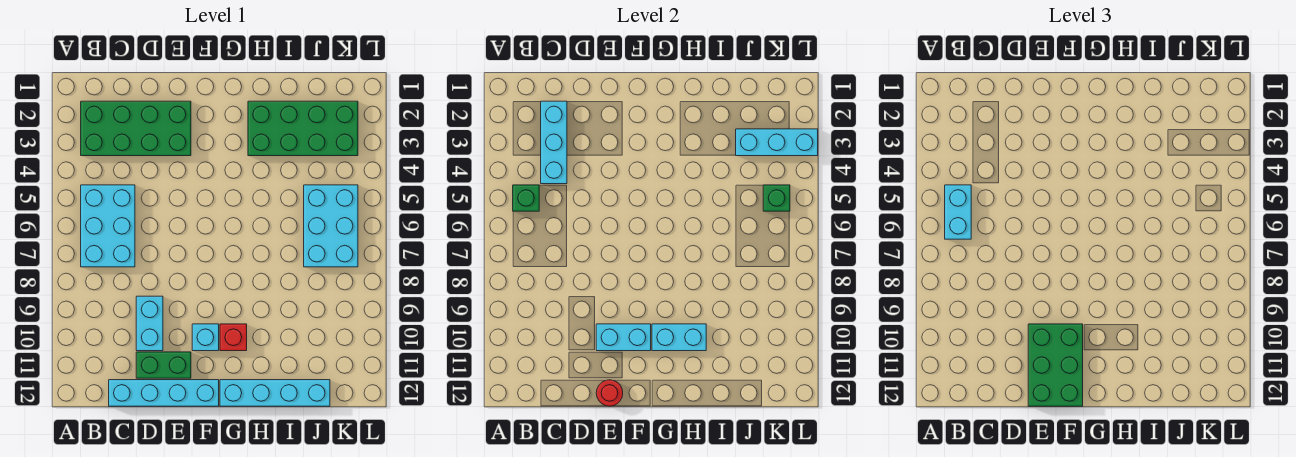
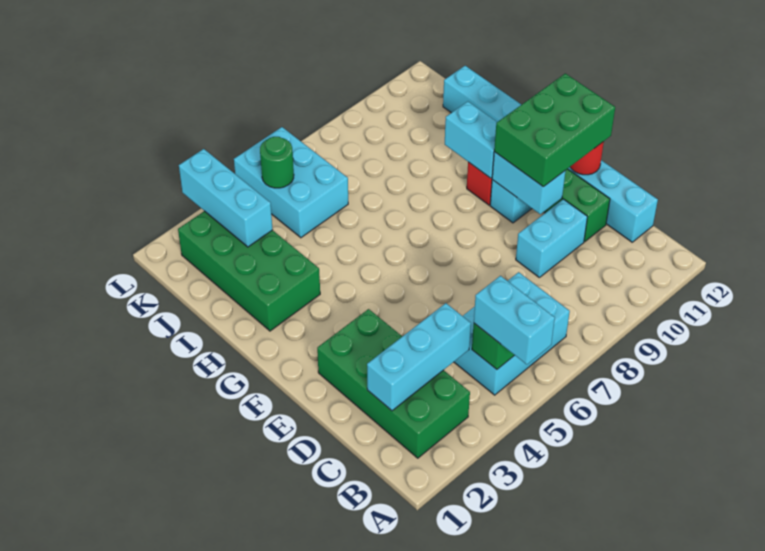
cyan brick B5:B6 level 3 -> cyan brick A5:B5 level 3
cyan brick J5:K7 level 1 -> cyan brick J5:L6 level 1
green brick K5 level 2 -> green round brick K5 level 2

